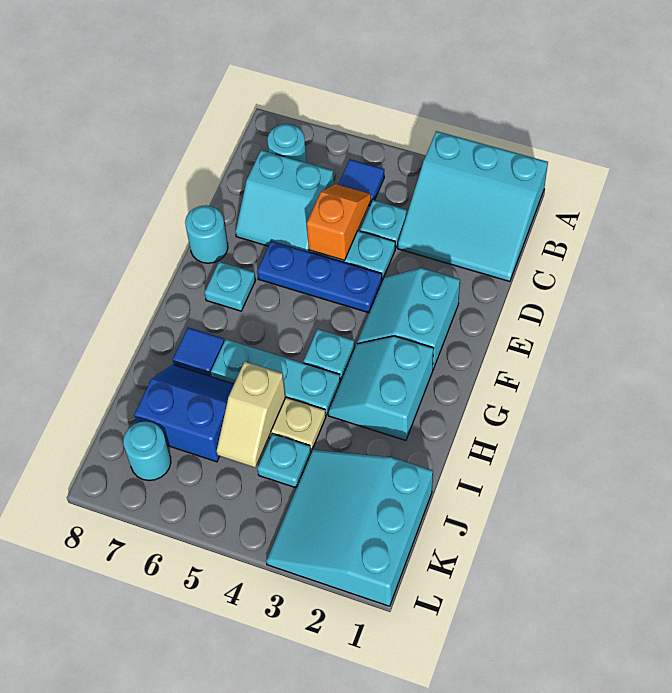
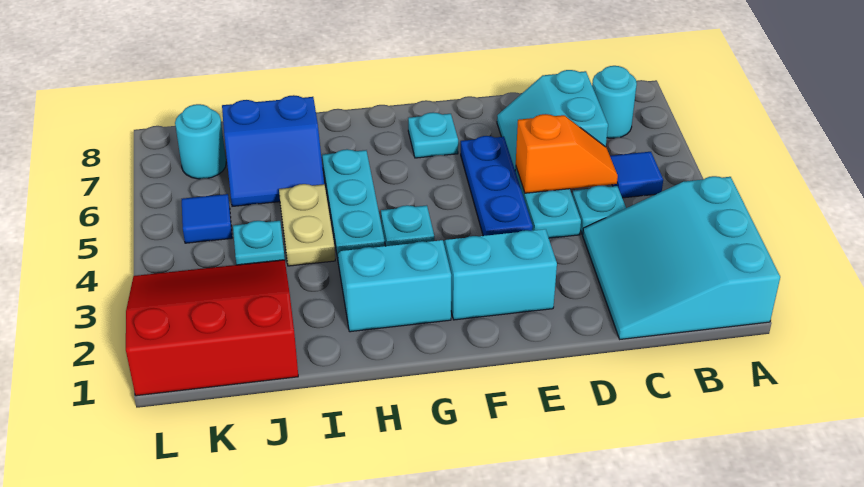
cyan round brick E8 level 1 -> none
blue tile H7 level 1 -> blue tile K5 level 1
tan slope I5:J5 level 2 top I -> none
blue slope I6:J7 level 1 top J -> blue slope I6:J7 level 1 top 7
cyan slope J1:L3 level 1 top 1 -> red slope J1:L3 level 1 top 1

